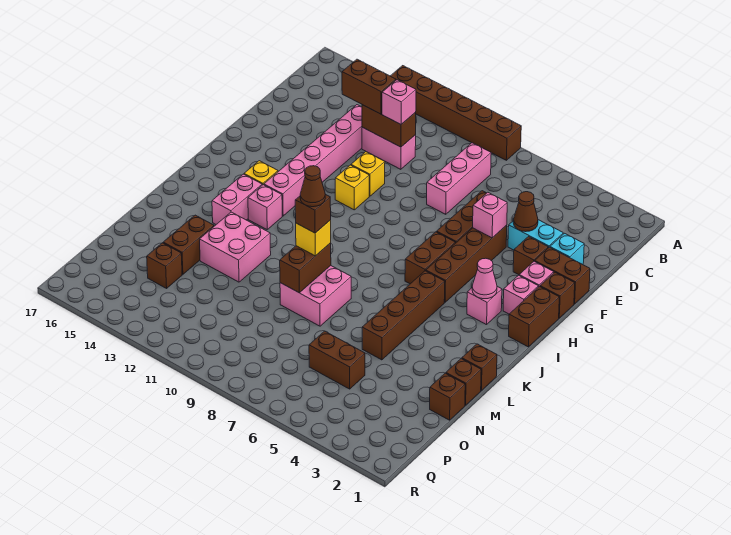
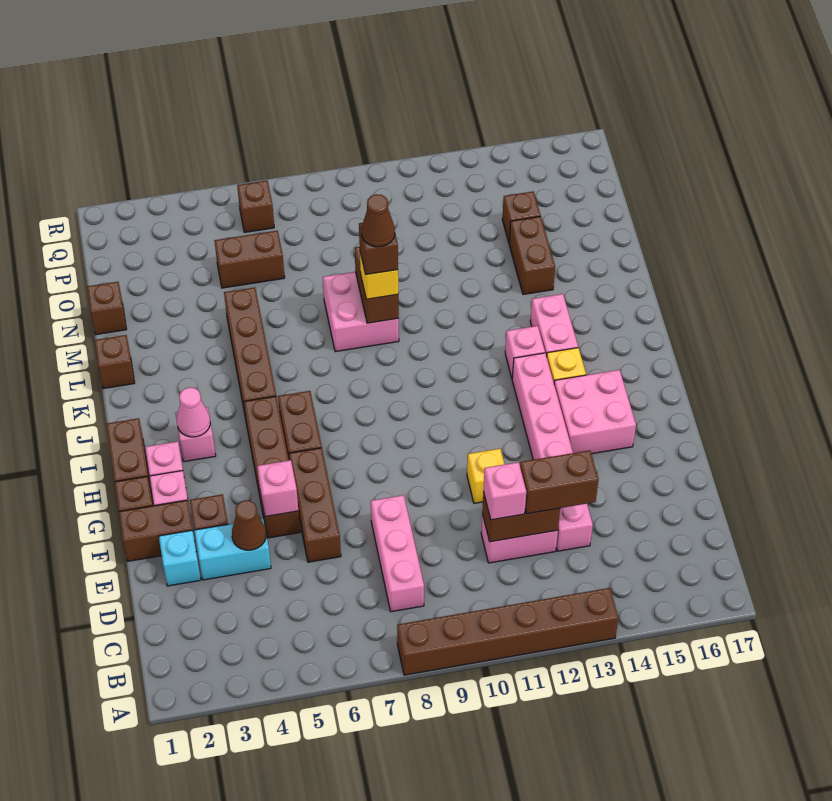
yellow brick G11 level 1 -> none
pink brick L12:M13 level 1 -> pink brick G14:H15 level 1
brown brick M1 level 1 -> brown brick Q6 level 1

